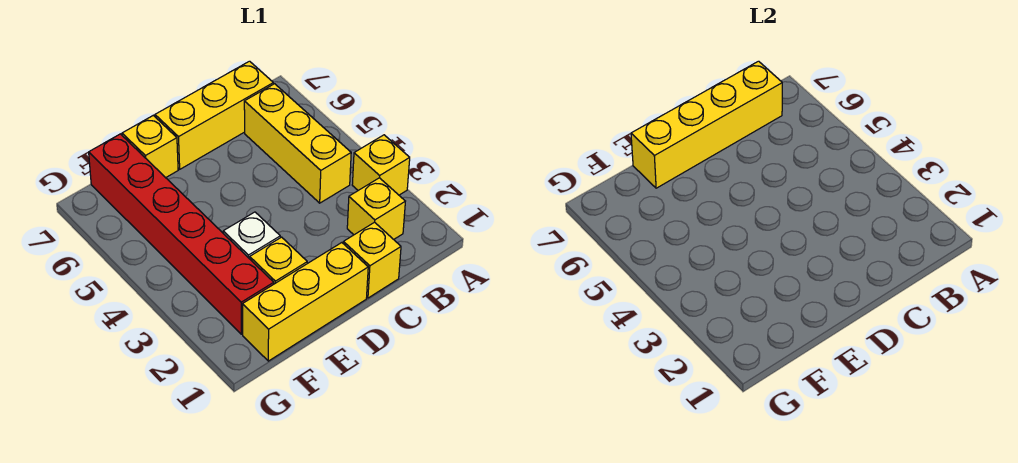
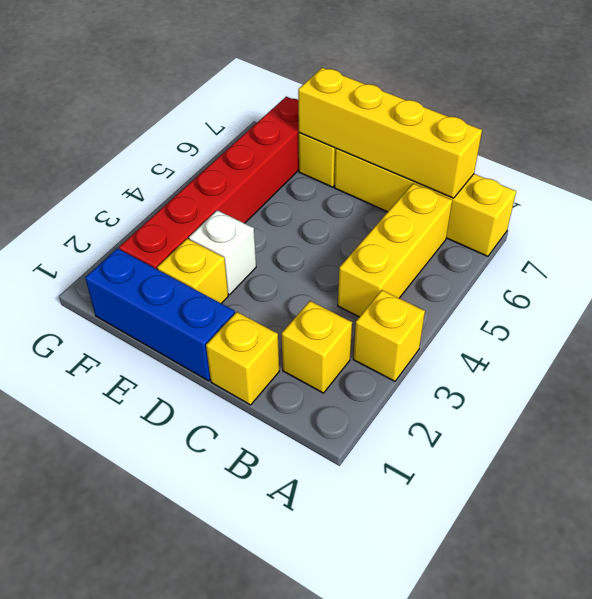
yellow brick B7:D7 level 1 -> yellow brick A7:D7 level 1
yellow brick D1:F1 level 1 -> blue brick D1:F1 level 1

